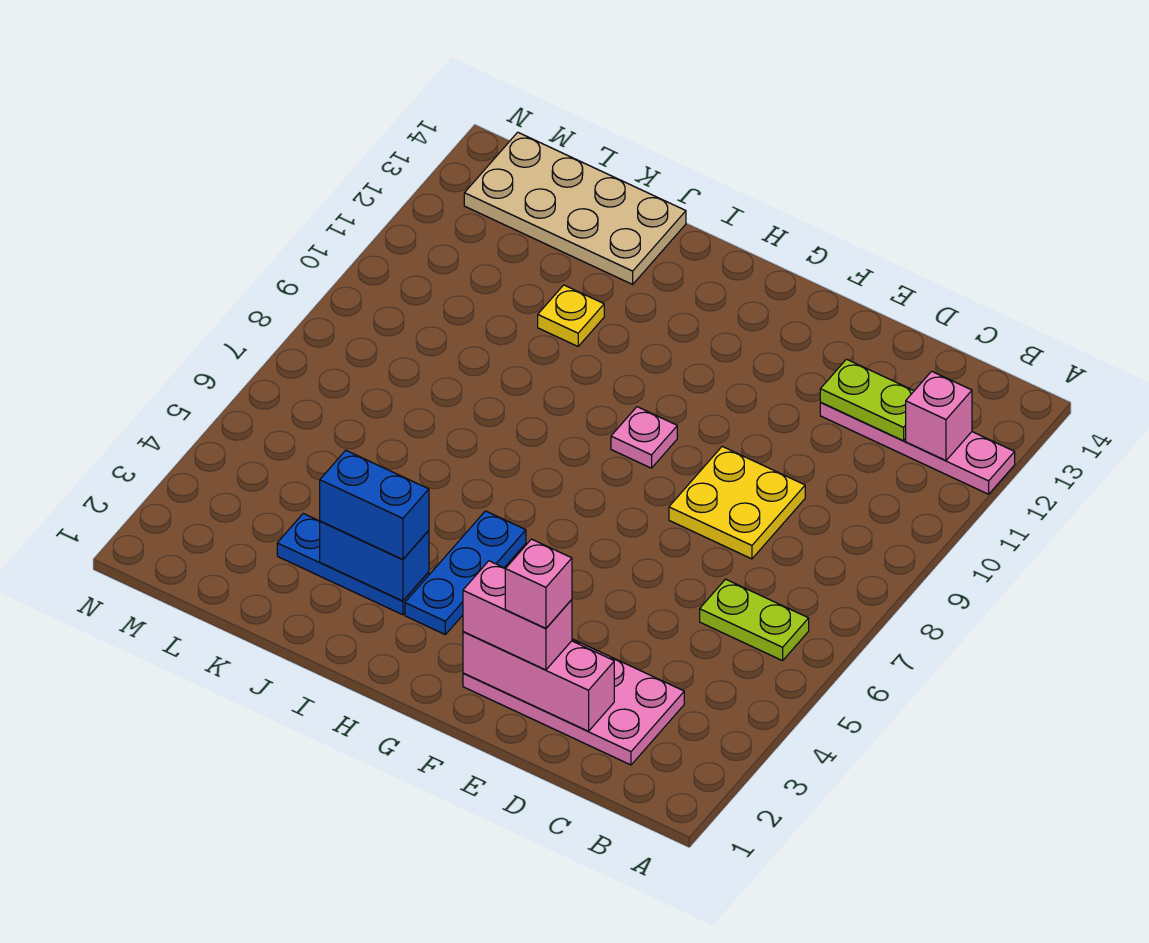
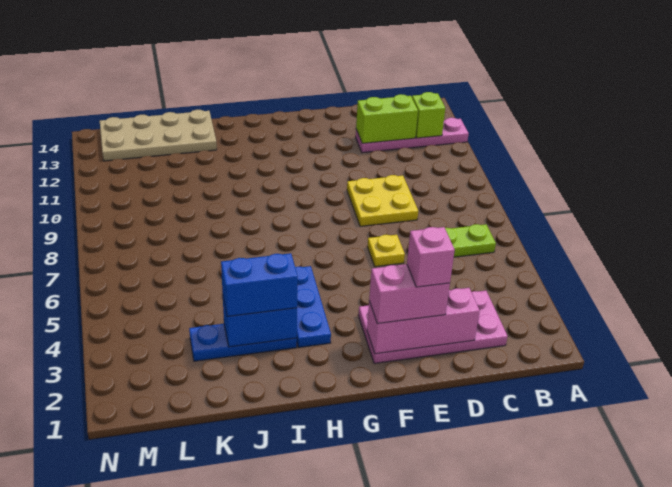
pink brick B12 level 2 -> lime brick B12 level 2
lime plate C12:D12 level 2 -> lime brick C12:D12 level 2
pink plate G9 level 1 -> none
yellow plate J11 level 1 -> yellow plate E6 level 1

